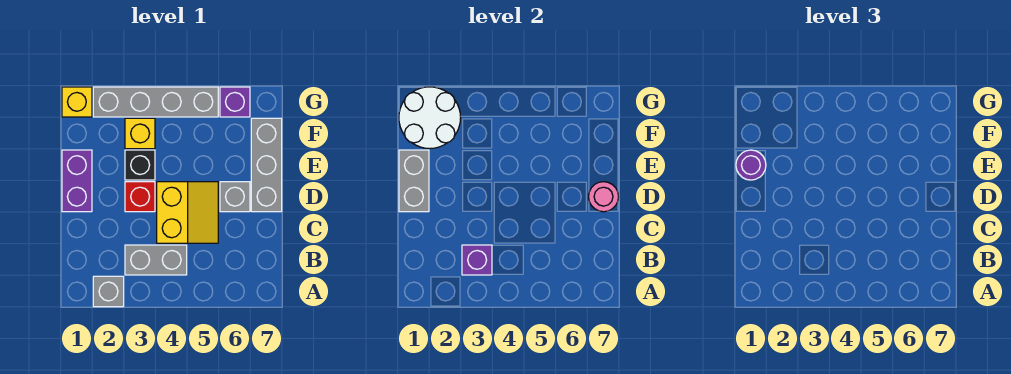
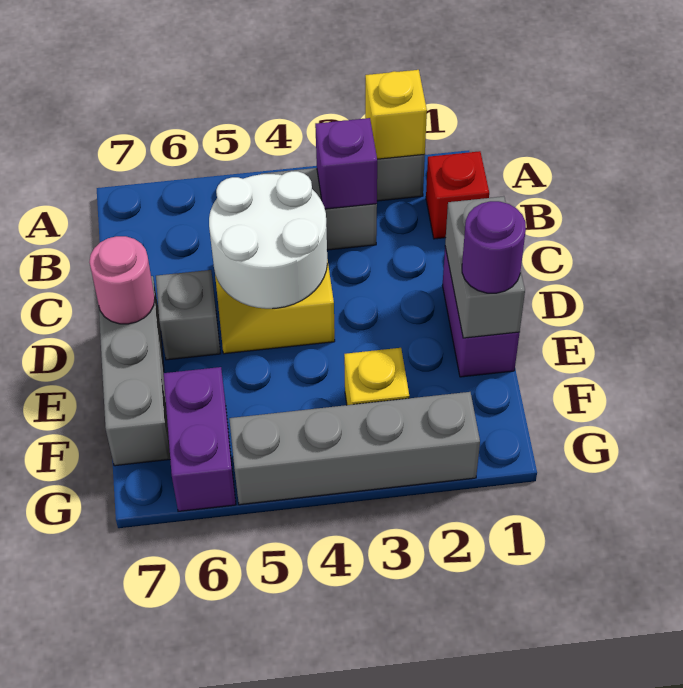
red brick D3 level 1 -> red brick B1 level 1
black brick E3 level 1 -> none
white round brick F1:G2 level 2 -> white round brick C4:D5 level 2
yellow brick G1 level 1 -> yellow brick A2 level 2
purple brick G6 level 1 -> purple brick F6:G6 level 1

